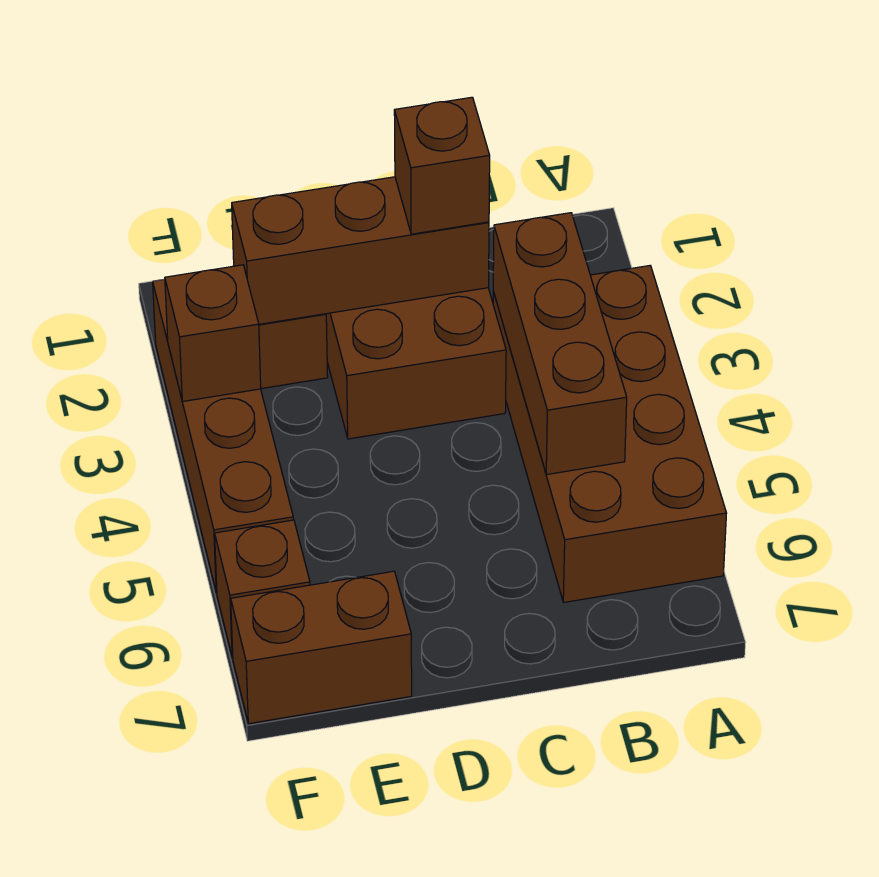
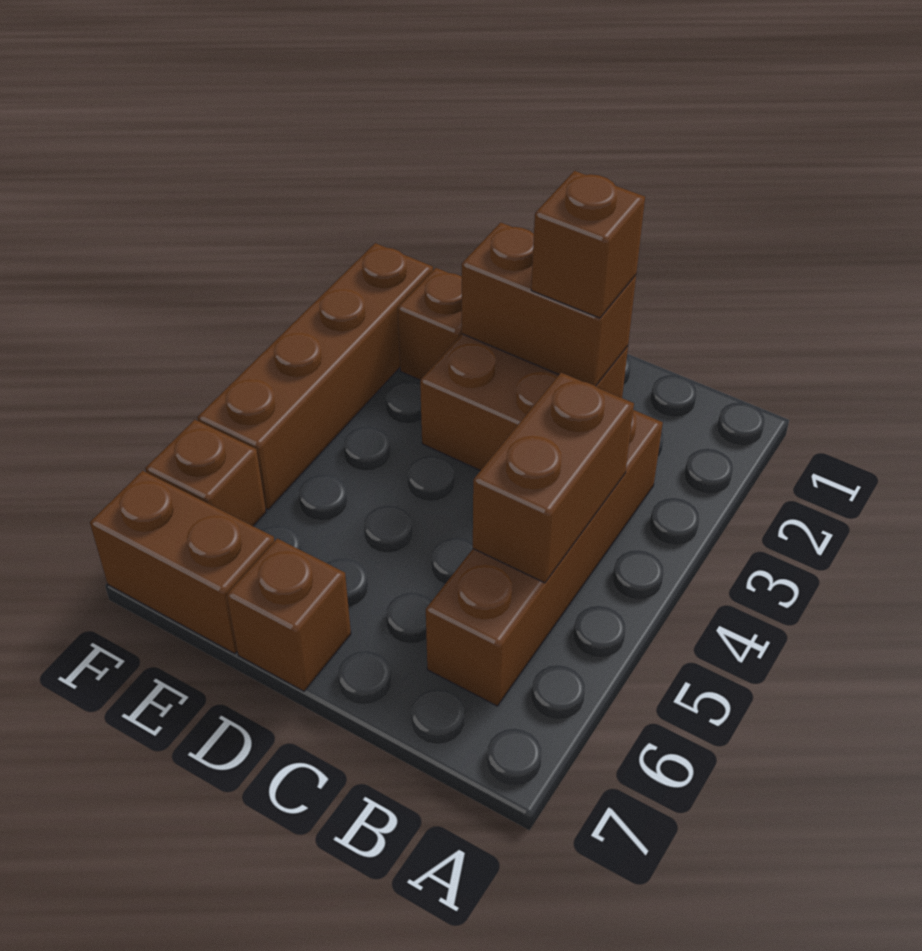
brown brick A3:B6 level 1 -> brown brick B3:B6 level 1
brown brick B3:B5 level 2 -> brown brick B4:B5 level 2
brown brick C2:E2 level 2 -> brown brick C2:D2 level 2
brown brick F3 level 2 -> brown brick D7 level 1

